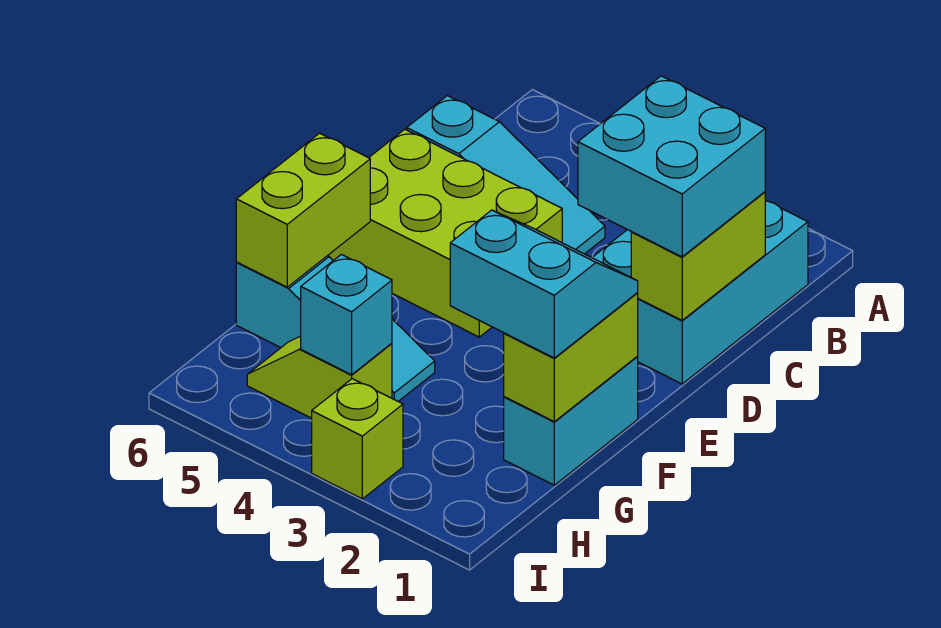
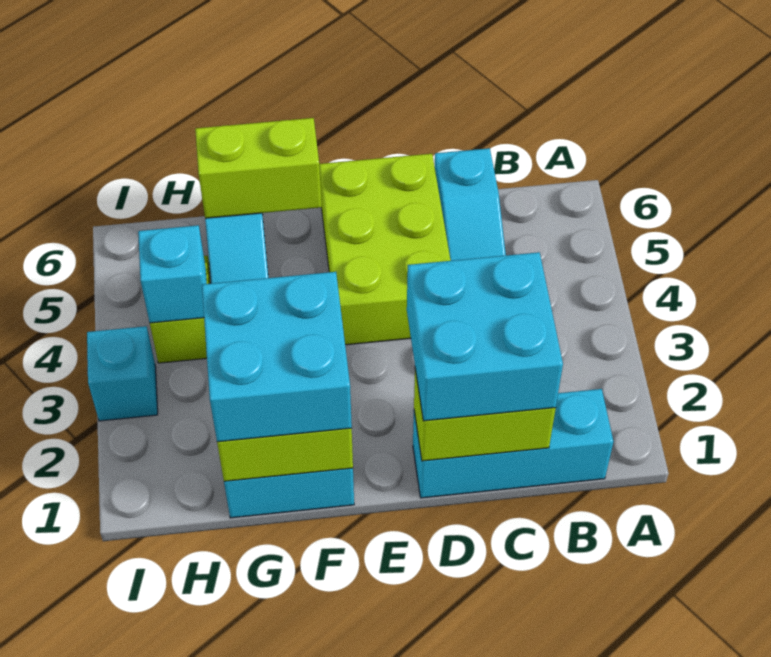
cyan brick B1:D2 level 1 -> cyan brick B1:D1 level 1
cyan slope F1:G2 level 3 top G -> cyan brick F1:G2 level 3
lime brick I3 level 1 -> cyan brick I3 level 1

